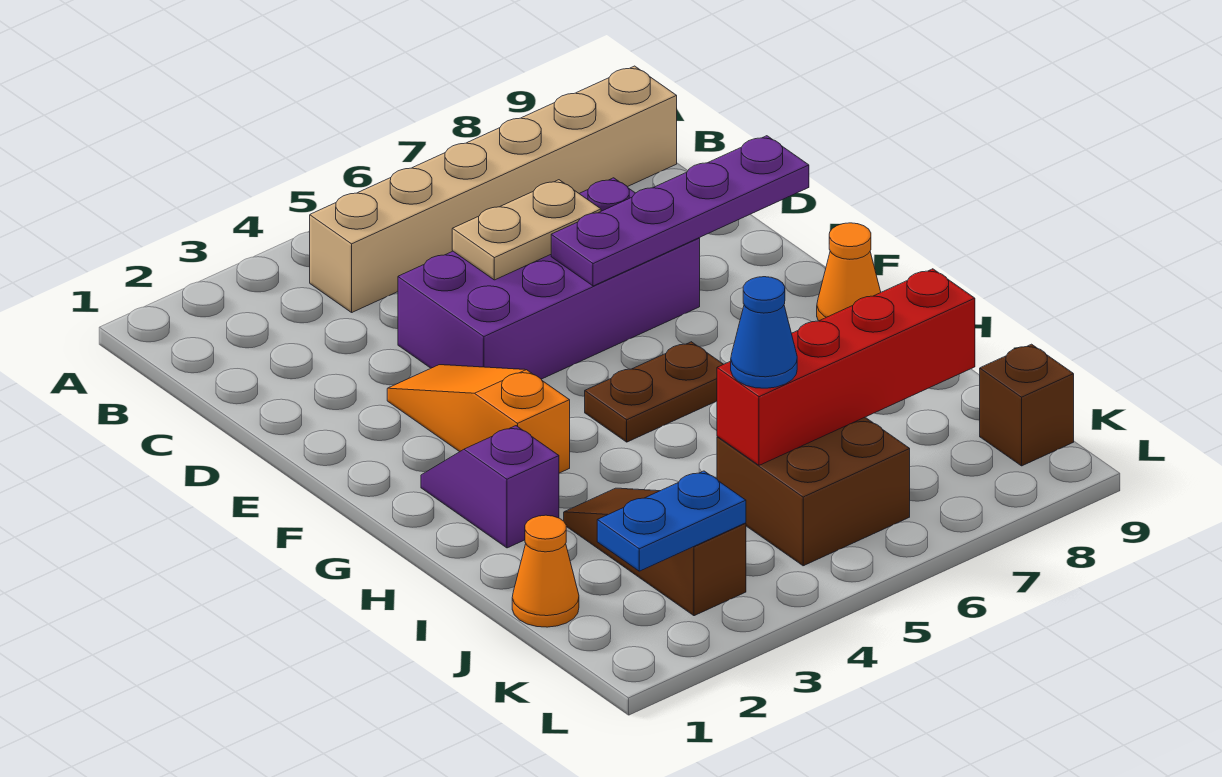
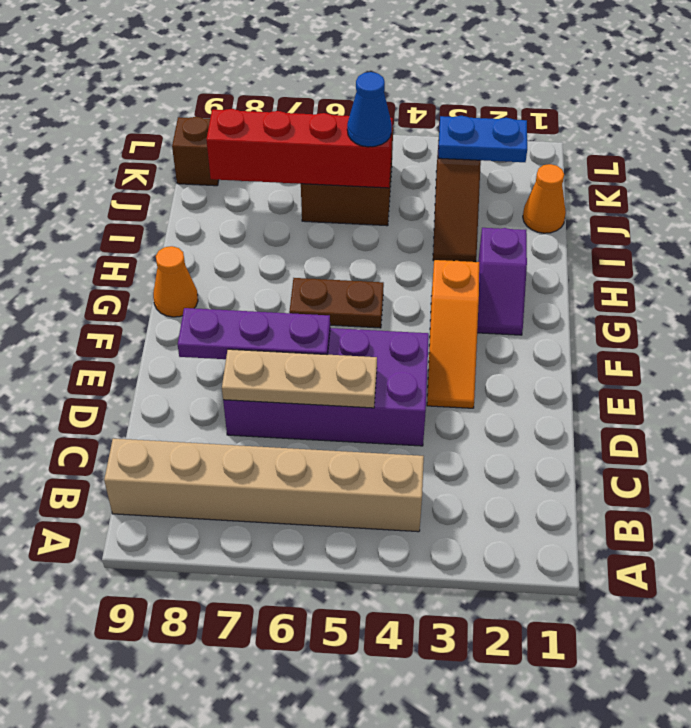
tan plate D5:D6 level 2 -> tan plate D5:D7 level 2
purple plate E6:E9 level 2 -> purple plate E6:E8 level 2

